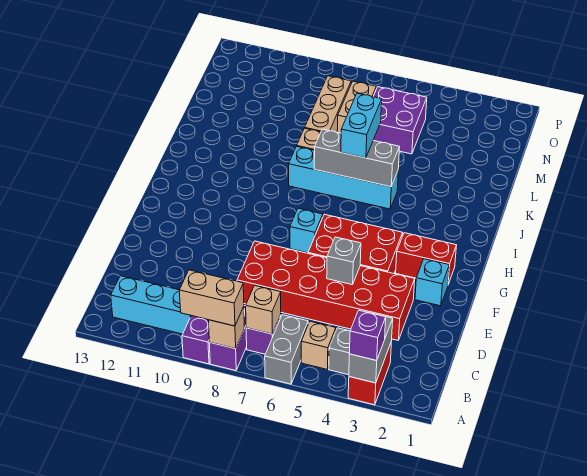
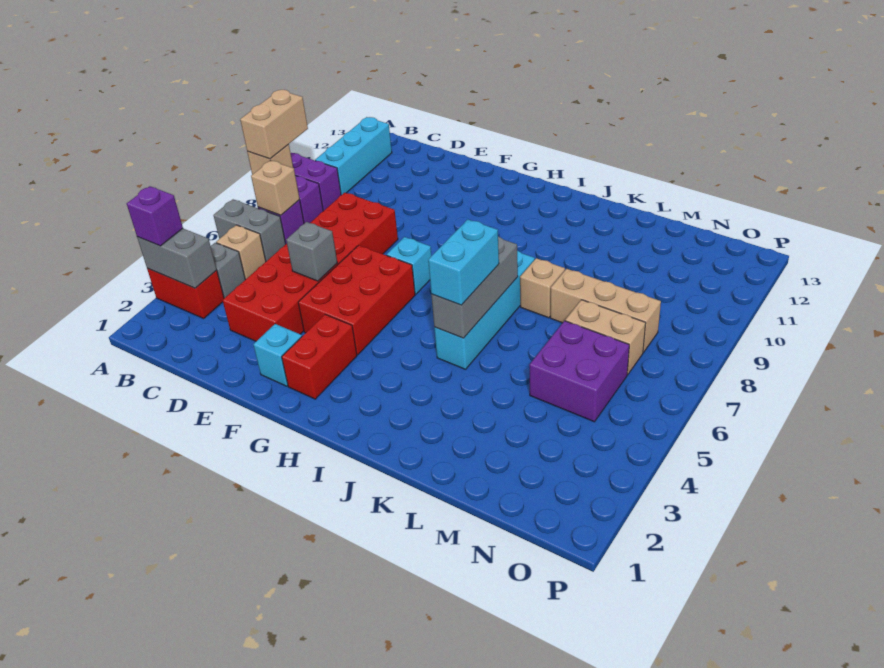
cyan brick J6:K6 level 3 -> cyan brick J5:J6 level 3

